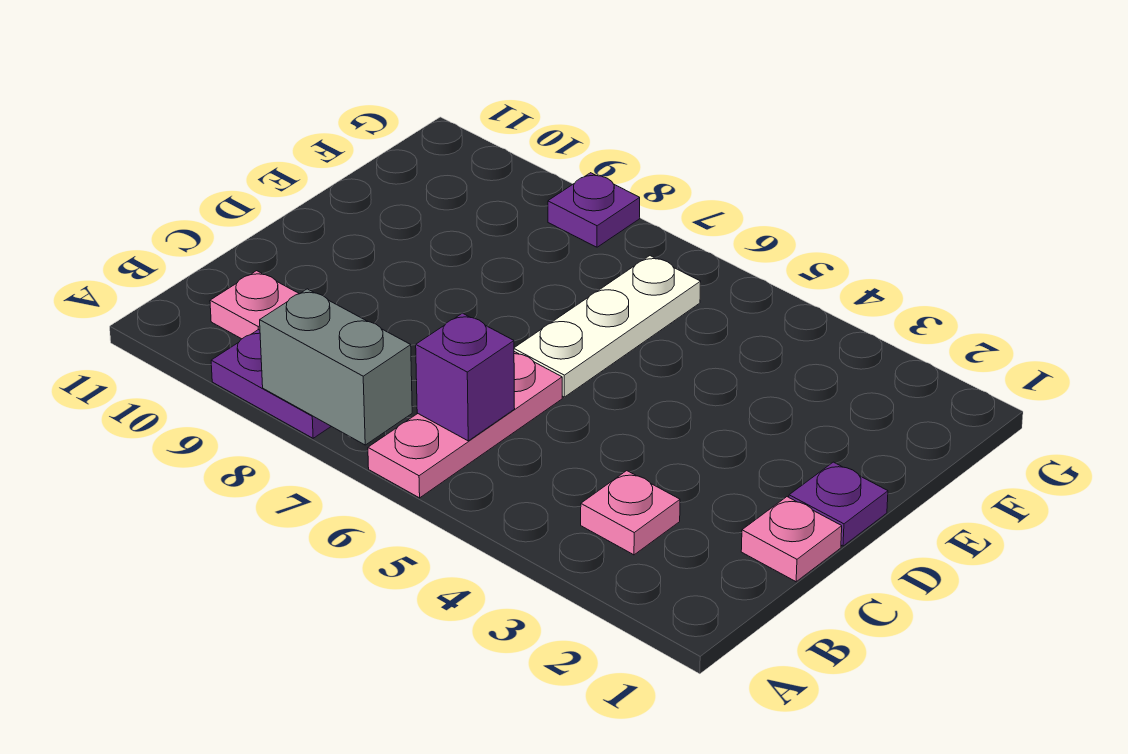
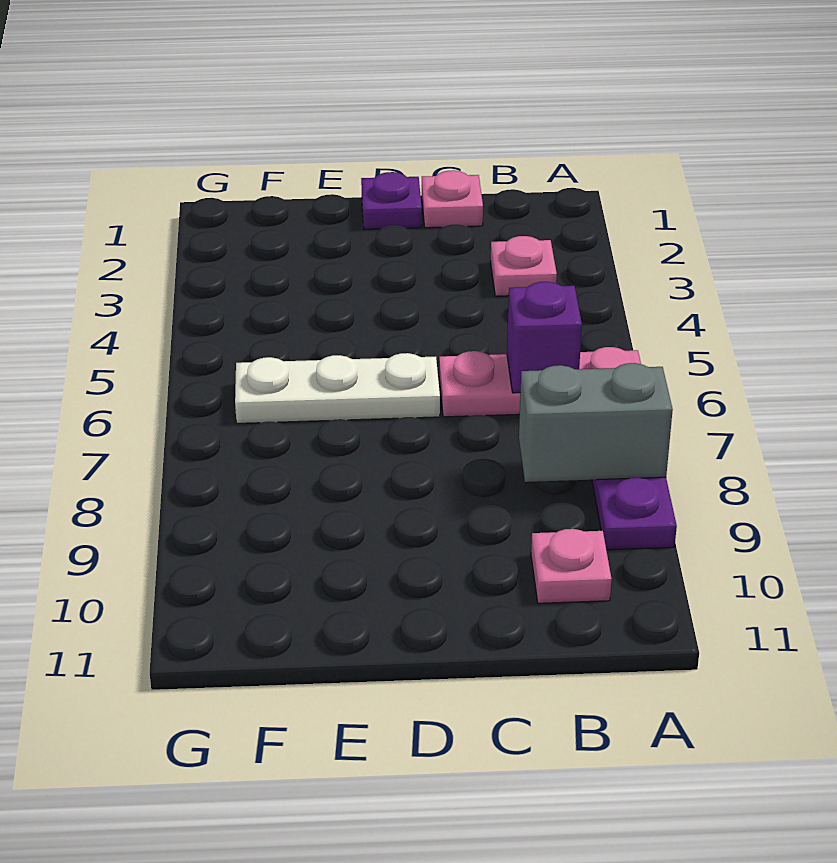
grey brick A7:A8 level 2 -> grey brick A8:B8 level 2
purple plate G8 level 1 -> none

